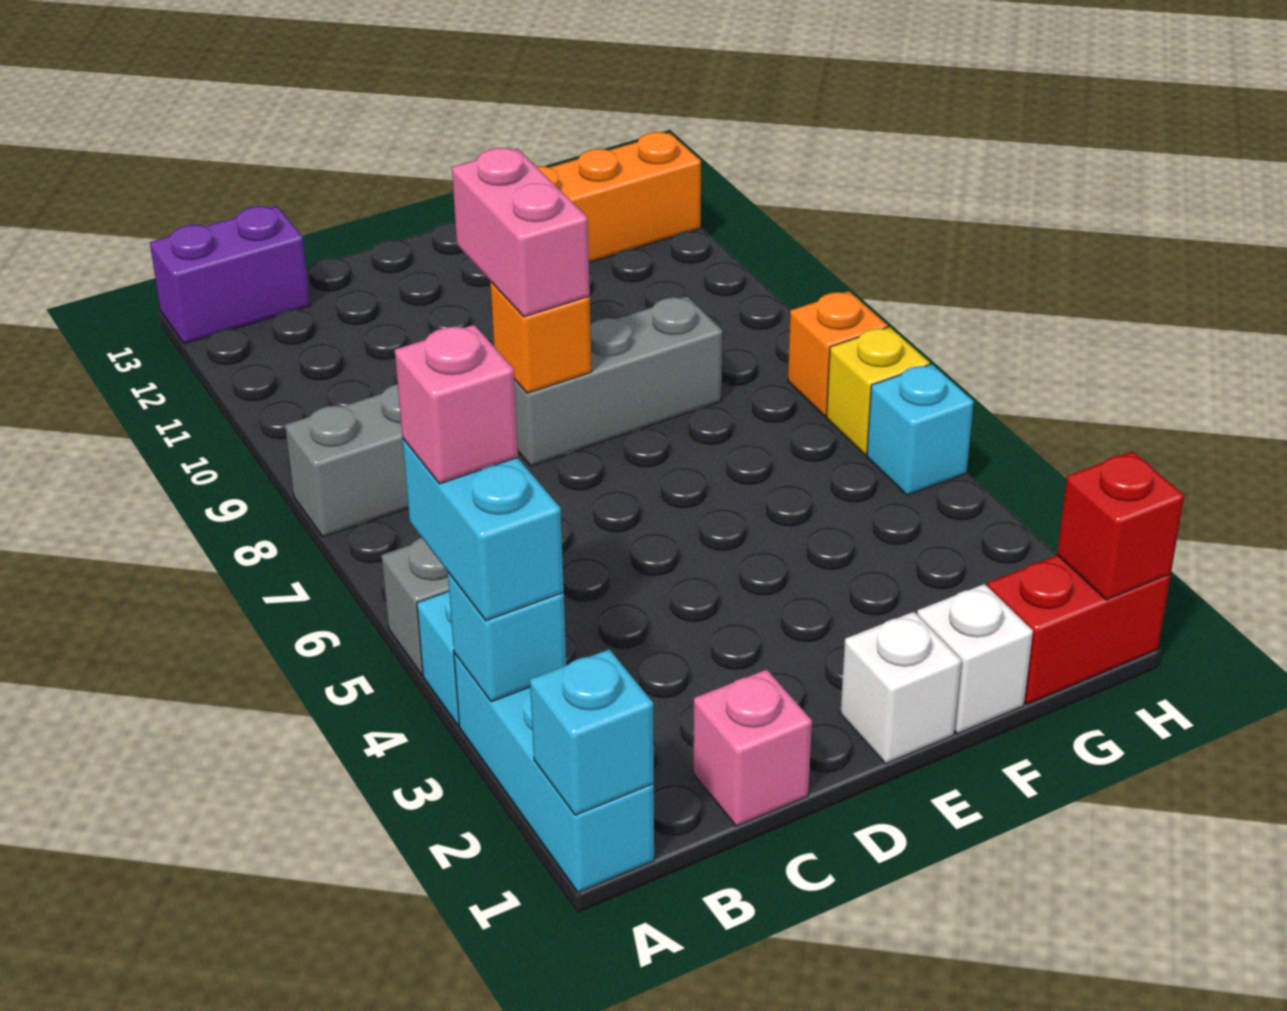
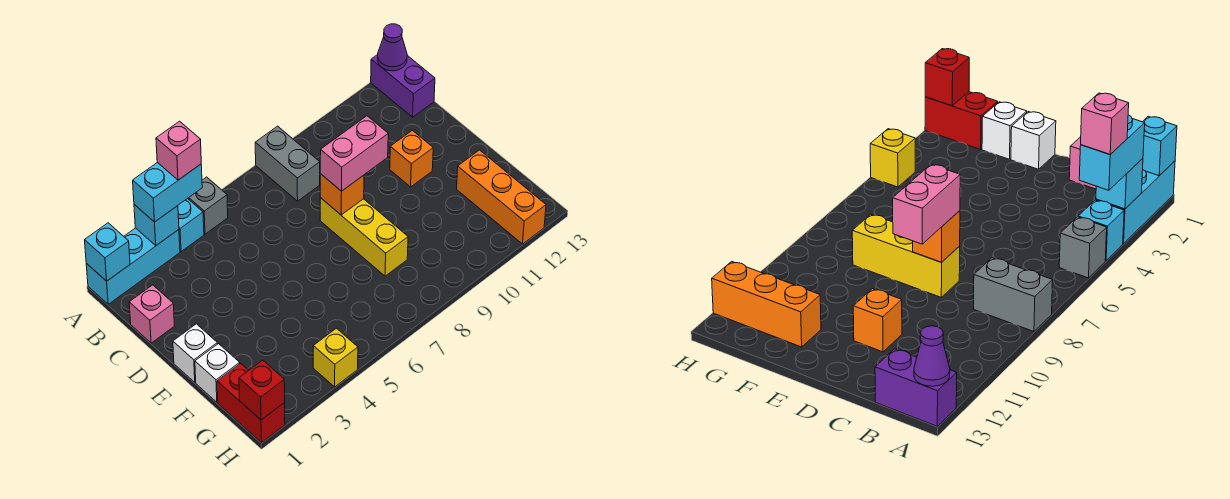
none -> purple cone A13 level 2
grey brick D8:F8 level 1 -> yellow brick D8:F8 level 1
cyan brick H5 level 1 -> none
yellow brick H6 level 1 -> yellow brick H4 level 1
orange brick H7 level 1 -> orange brick D11 level 1

